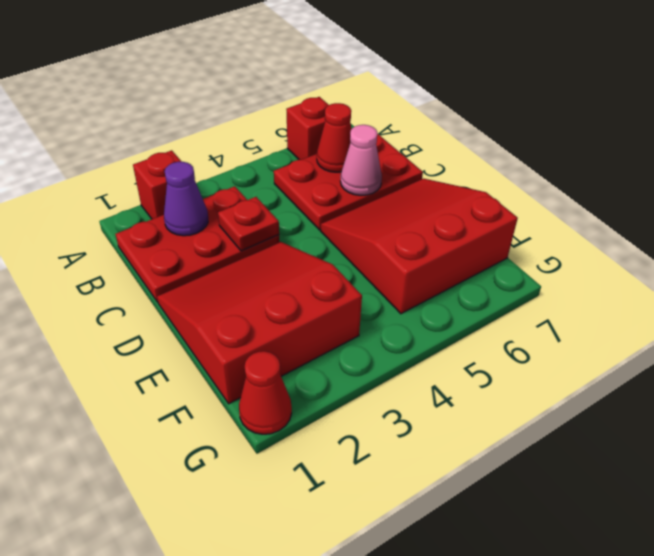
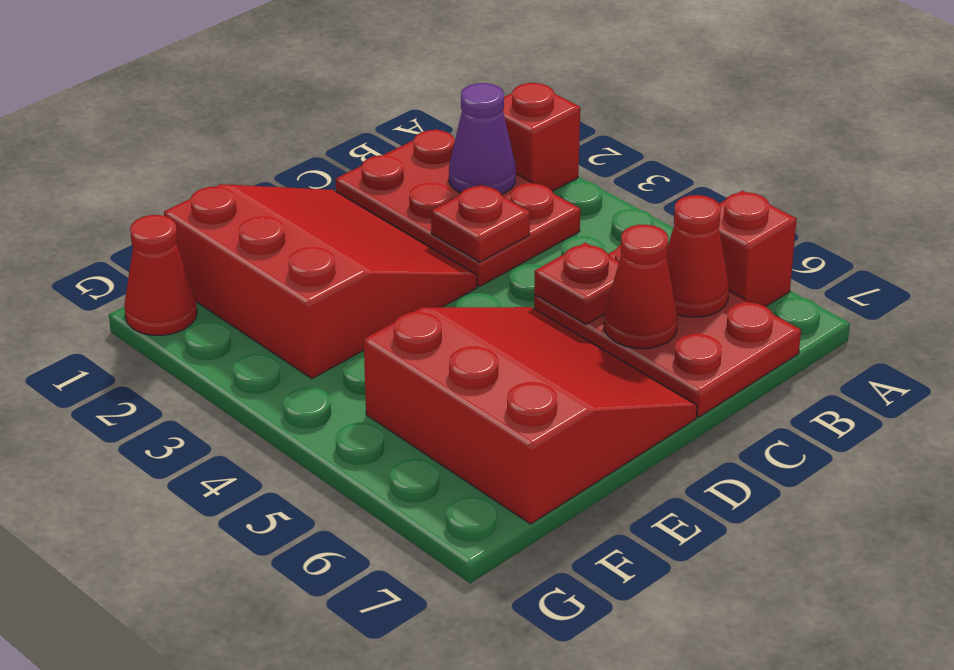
none -> red plate C5 level 2
pink cone C6 level 2 -> red cone C6 level 2

